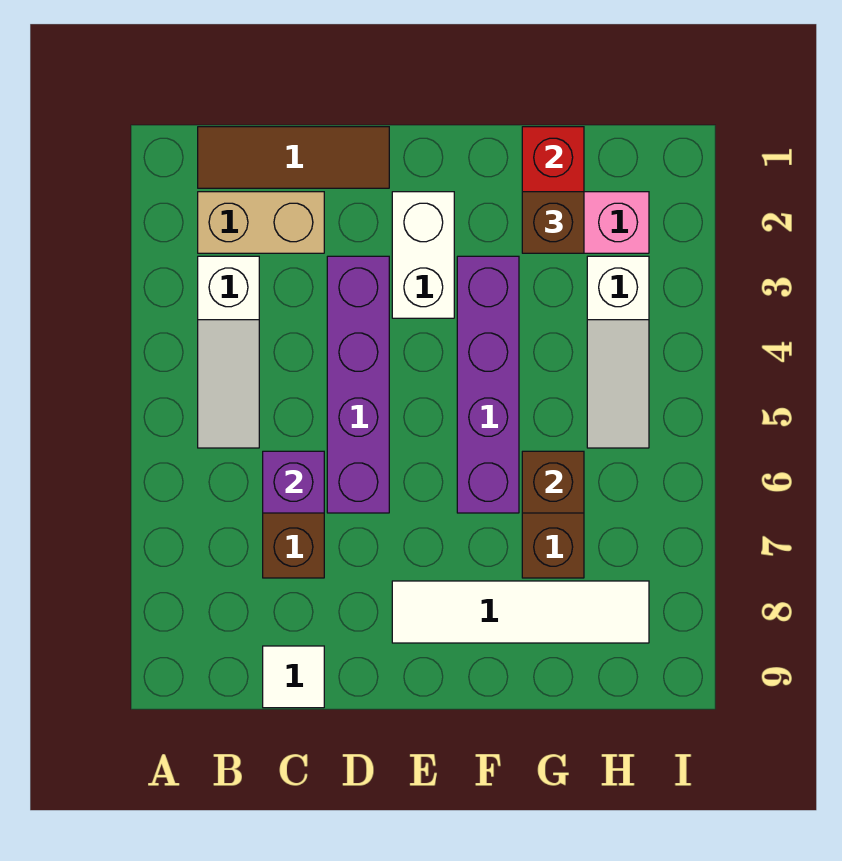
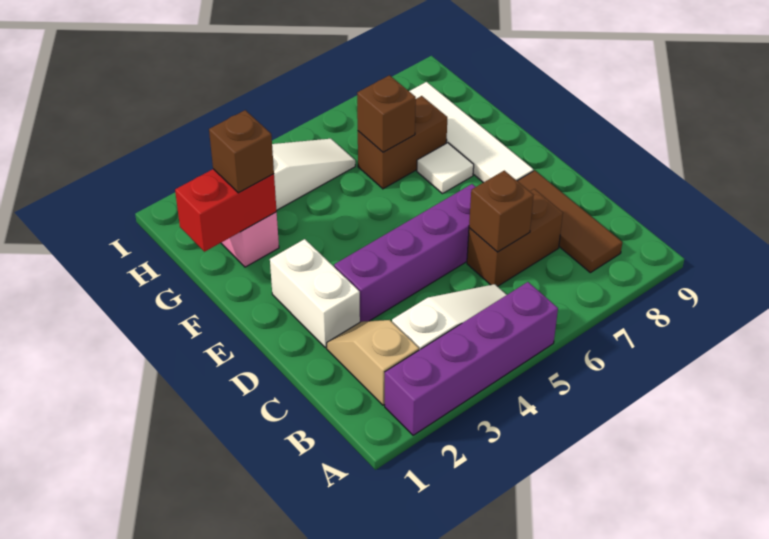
brown tile B1:D1 level 1 -> brown tile B8:D8 level 1
tan brick B2:C2 level 1 -> tan slope B2:C2 level 1 top B
purple brick C6 level 2 -> brown brick C6 level 2
white tile C9 level 1 -> white tile F7 level 1
white brick E2:E3 level 1 -> white brick D2:E2 level 1
purple brick F3:F6 level 1 -> purple brick A2:A5 level 1

